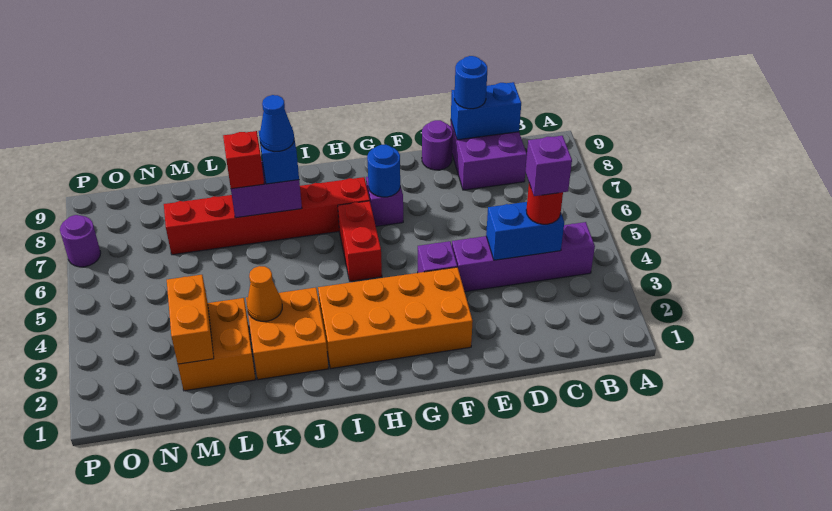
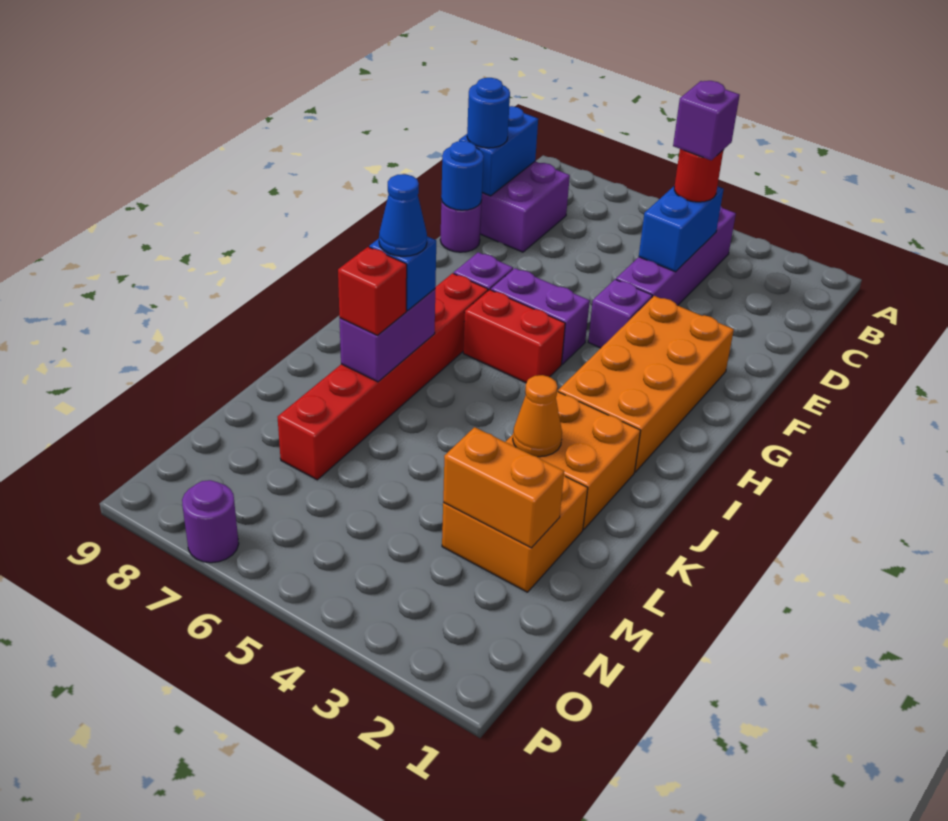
none -> purple brick G5:G6 level 1
blue round brick G7 level 2 -> blue round brick E9 level 2

